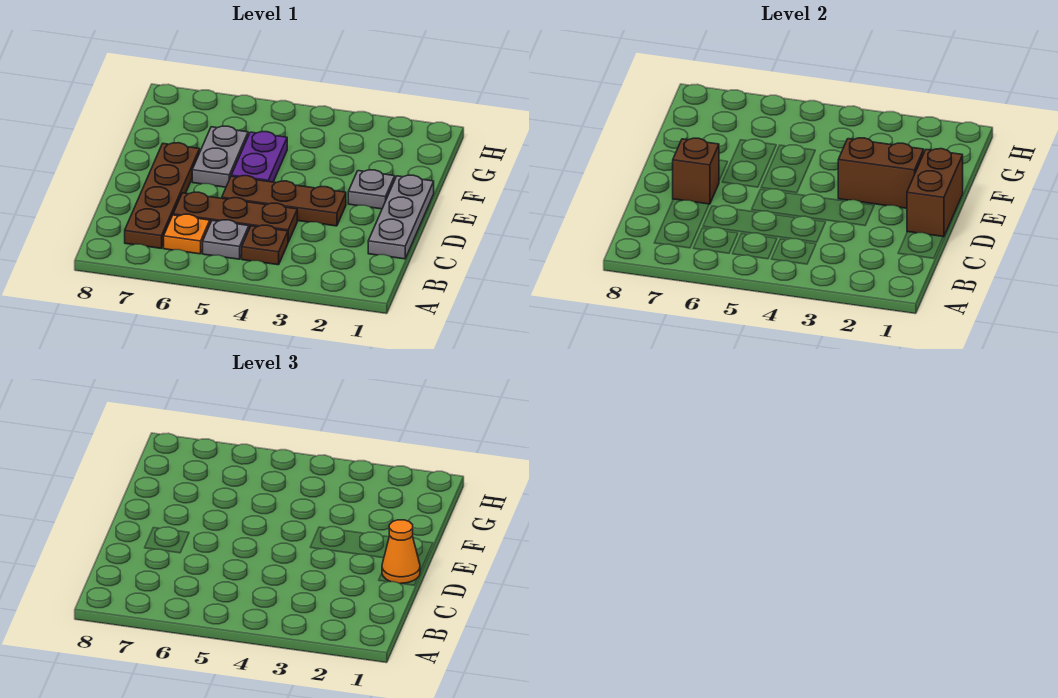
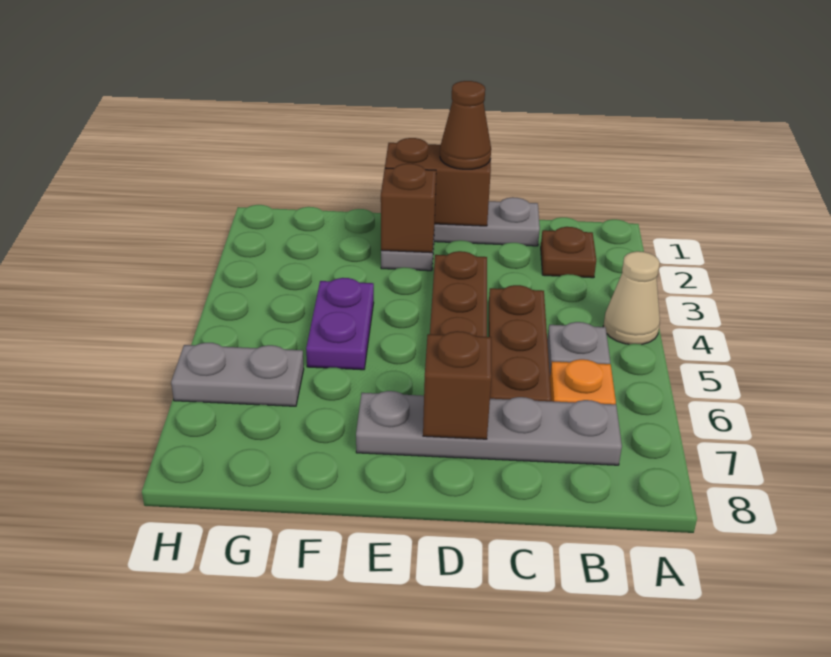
none -> tan cone A4 level 1
brown plate B4 level 1 -> brown plate B2 level 1
brown plate B7:E7 level 1 -> grey plate B7:E7 level 1
orange cone D1 level 3 -> brown cone D1 level 3
brown brick E2:E3 level 2 -> brown brick E2 level 2
purple plate E5:F5 level 1 -> purple plate F4:F5 level 1
grey plate E6:F6 level 1 -> grey plate G6:H6 level 1

